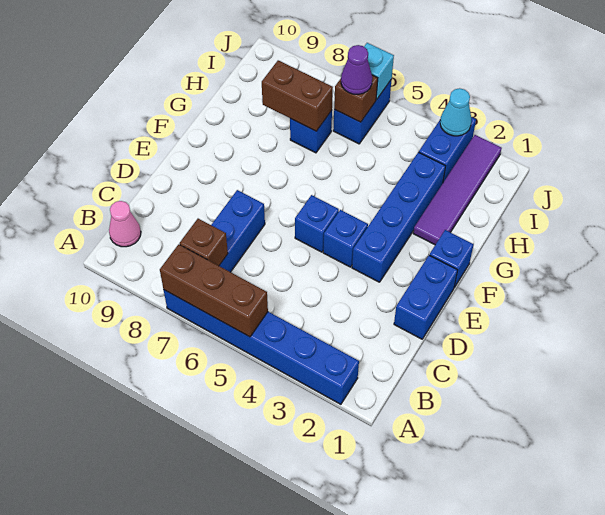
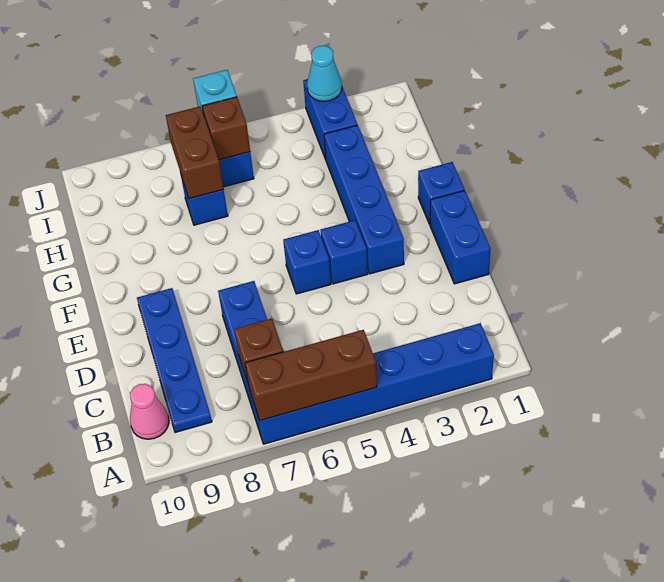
none -> blue plate B9:E9 level 1
purple tile G2:J2 level 1 -> none
brown brick H7:H8 level 2 -> brown brick H7:I7 level 2
purple cone I6 level 3 -> none

